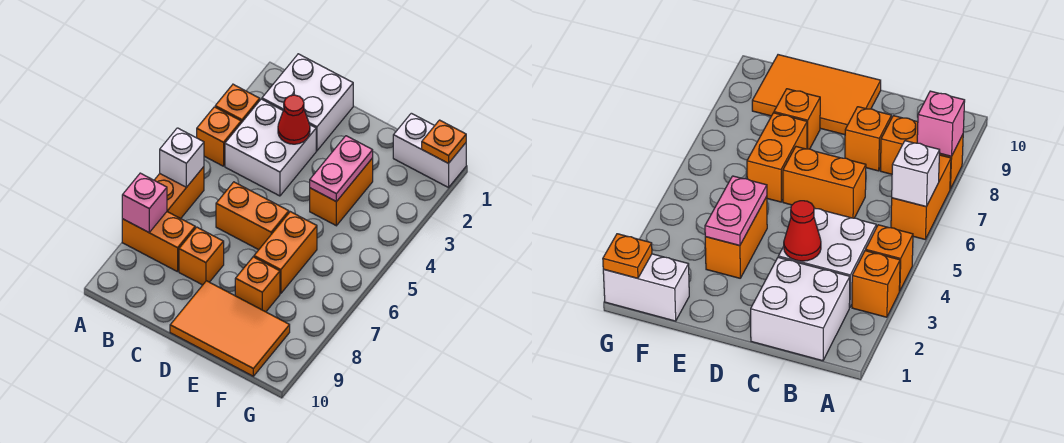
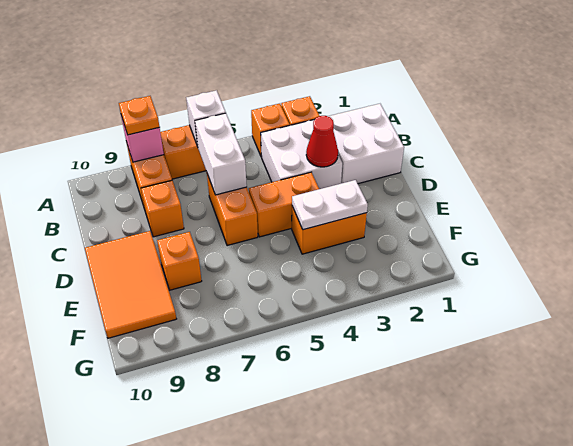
pink plate E3:E4 level 2 -> white plate E3:E4 level 2
orange brick E6:E7 level 1 -> orange brick D4:D5 level 1
white brick F1:G1 level 1 -> white brick B6:C6 level 2
orange plate G1 level 2 -> orange plate A8 level 3

